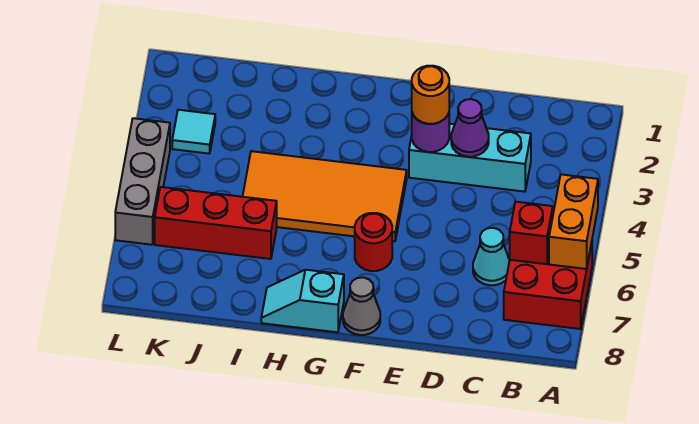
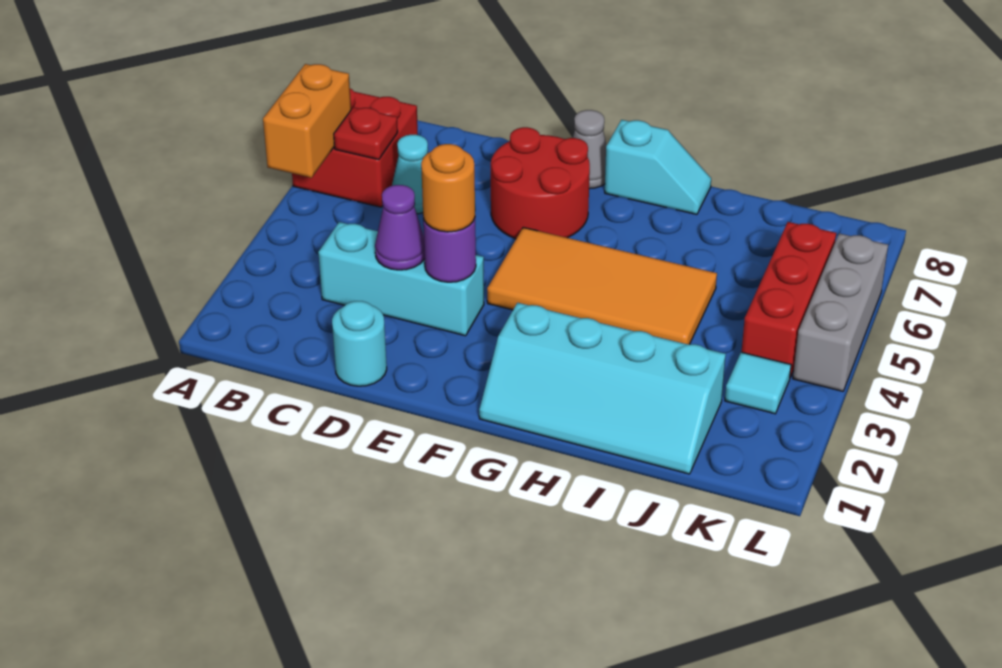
red brick B6 level 2 -> red plate B6 level 2
none -> cyan round brick D1 level 1
red round brick F6 level 1 -> red round brick E6:F7 level 1
none -> cyan slope G1:J2 level 1 top 2
red brick I6:K6 level 1 -> red brick K4:K6 level 1

